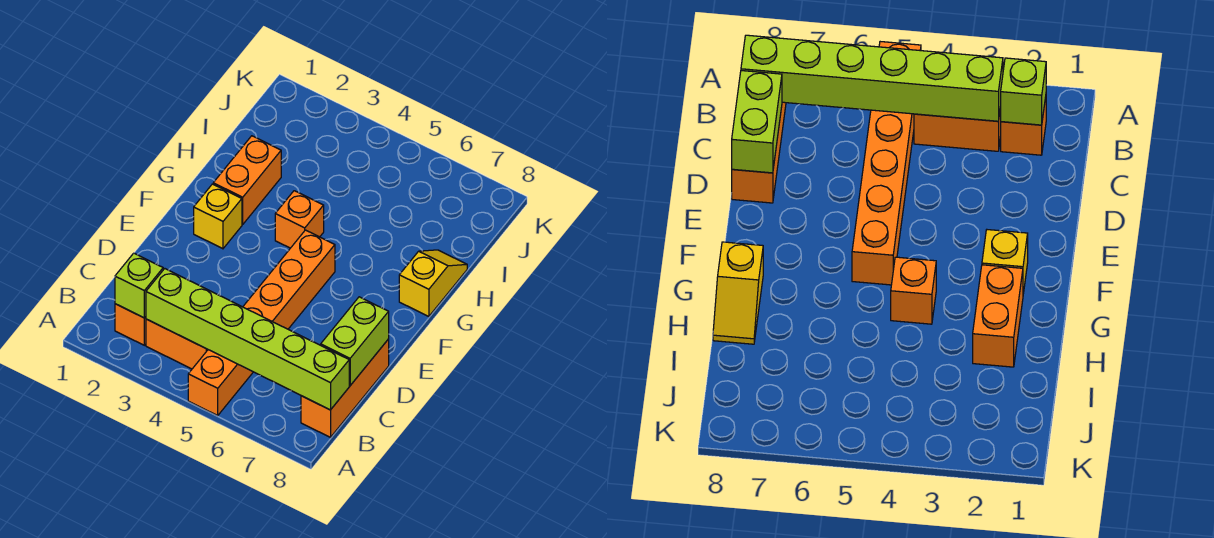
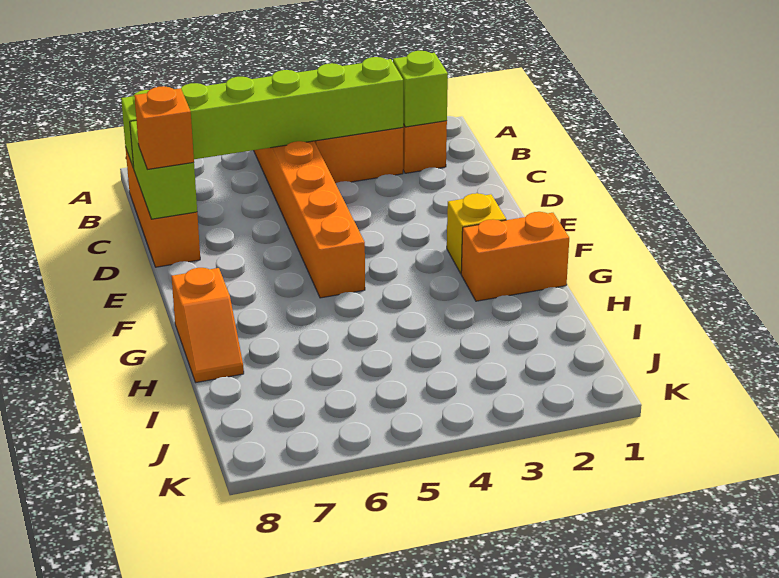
orange brick G2:H2 level 1 -> orange brick G1:G2 level 1
orange brick G4 level 1 -> orange brick D8 level 3
yellow slope G8:H8 level 1 top G -> orange slope G8:H8 level 1 top G

